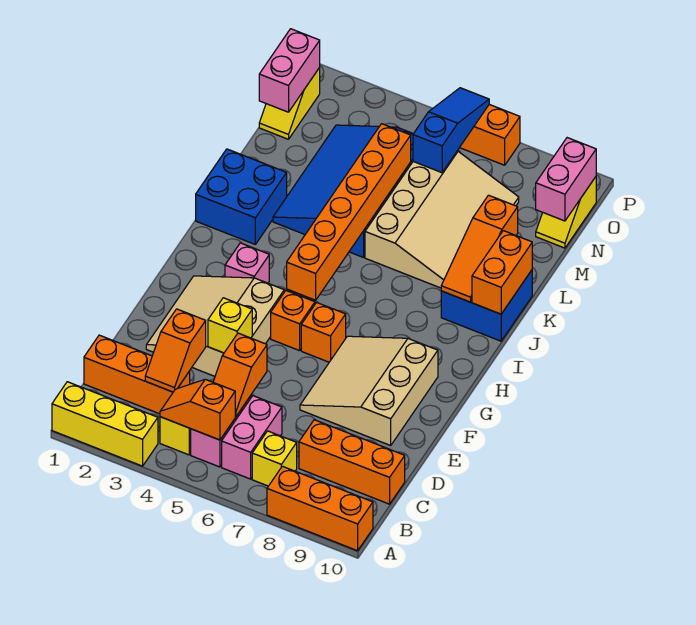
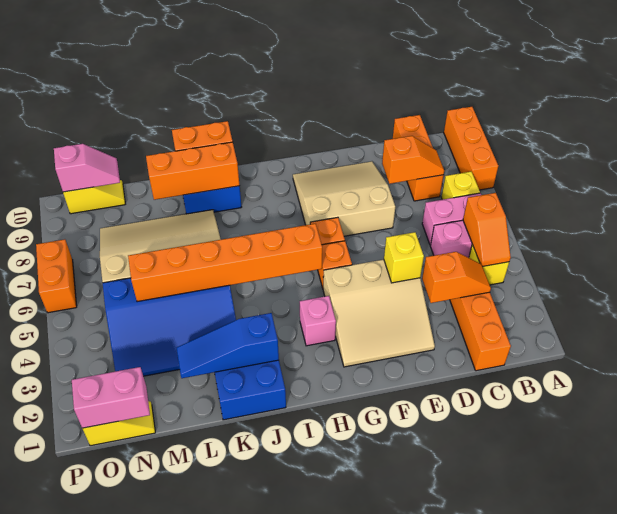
yellow brick A1:A3 level 1 -> none
orange slope C5:D5 level 2 top D -> orange slope C8:D8 level 2 top D
tan slope E7:G9 level 1 top 9 -> tan slope E7:G9 level 1 top 7
orange slope J9:L9 level 2 top L -> orange brick J9:L9 level 2
blue slope N6:P6 level 2 top N -> blue slope J2:L2 level 2 top J
pink brick N10:O10 level 2 -> pink slope N10:O10 level 2 top O

